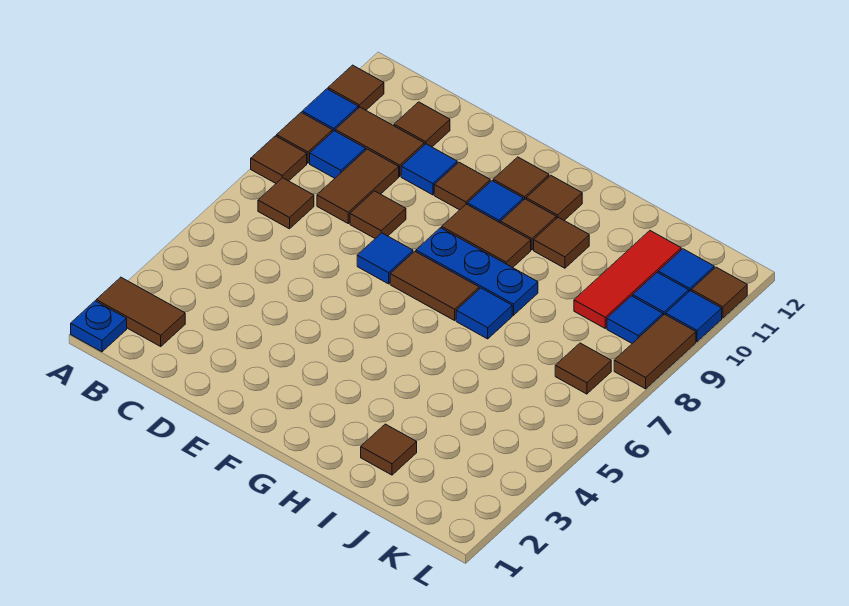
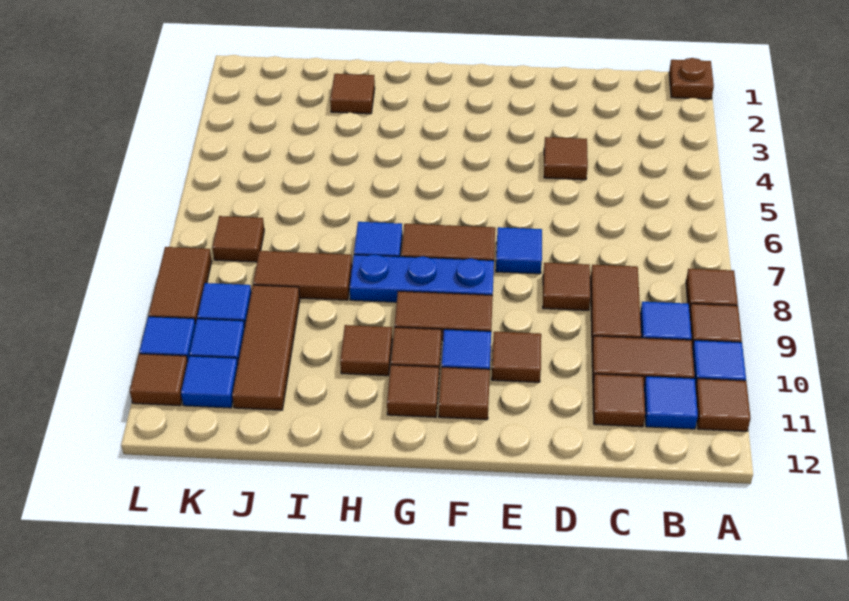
blue plate A1 level 1 -> brown plate A1 level 1
brown tile A2:B2 level 1 -> brown tile I8:J8 level 1
brown tile B7 level 1 -> brown tile D4 level 1
blue tile D10 level 1 -> blue tile B11 level 1
red tile J9:J11 level 1 -> brown tile J9:J11 level 1

